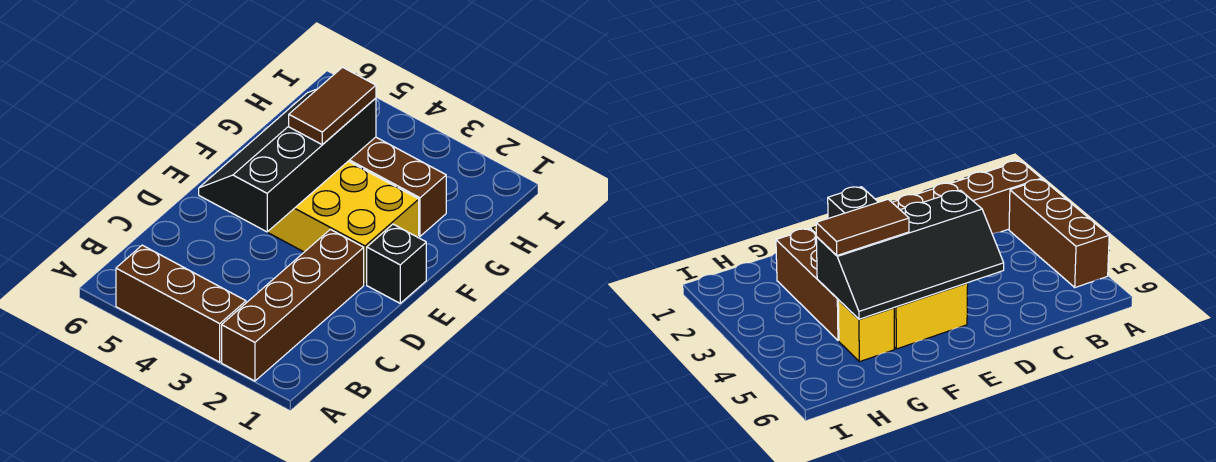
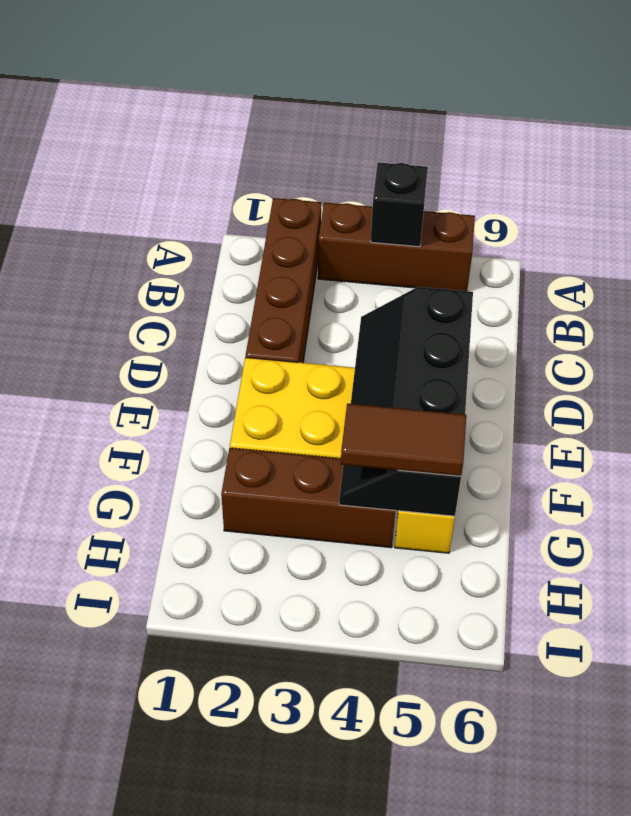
black slope D4:G5 level 2 top 4 -> black slope D4:G5 level 2 top 5
black brick E1 level 1 -> black brick A4 level 2
brown tile F4:G4 level 3 -> brown tile G4:G5 level 3

